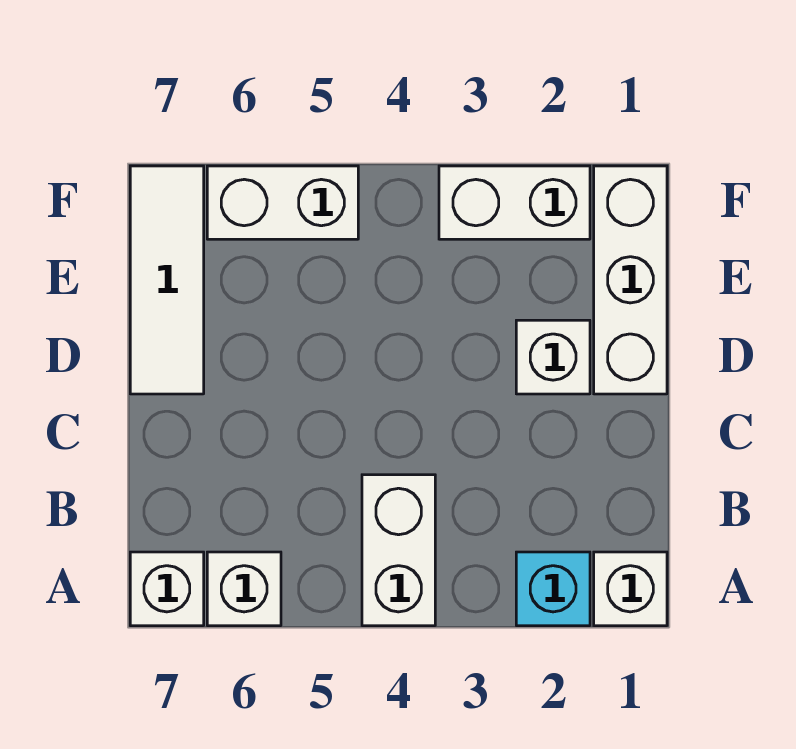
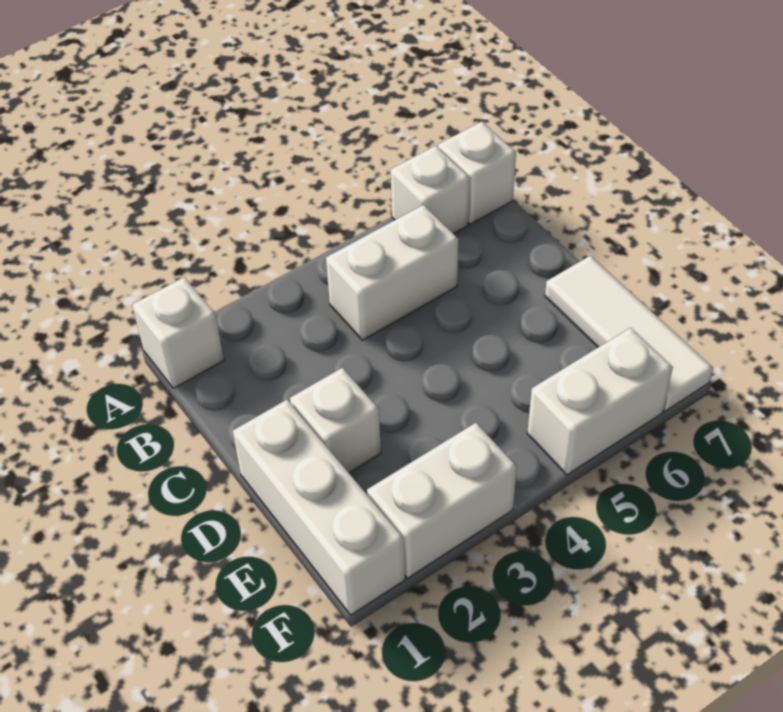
cyan brick A2 level 1 -> none
white brick A4:B4 level 1 -> white brick B4:B5 level 1

